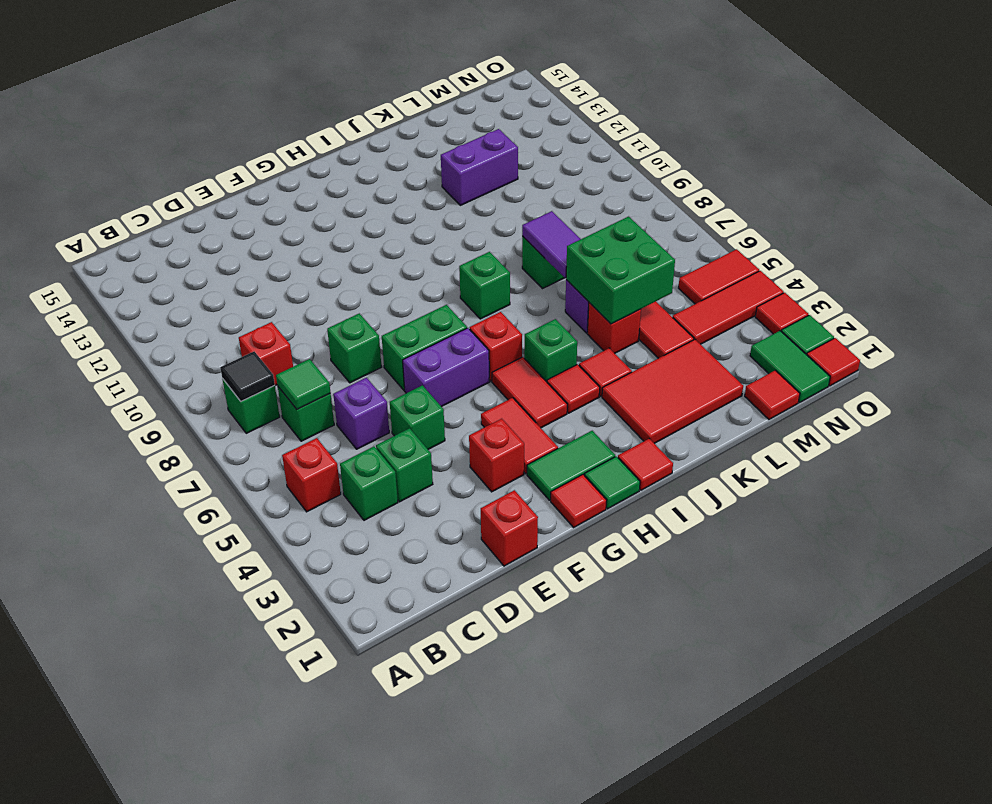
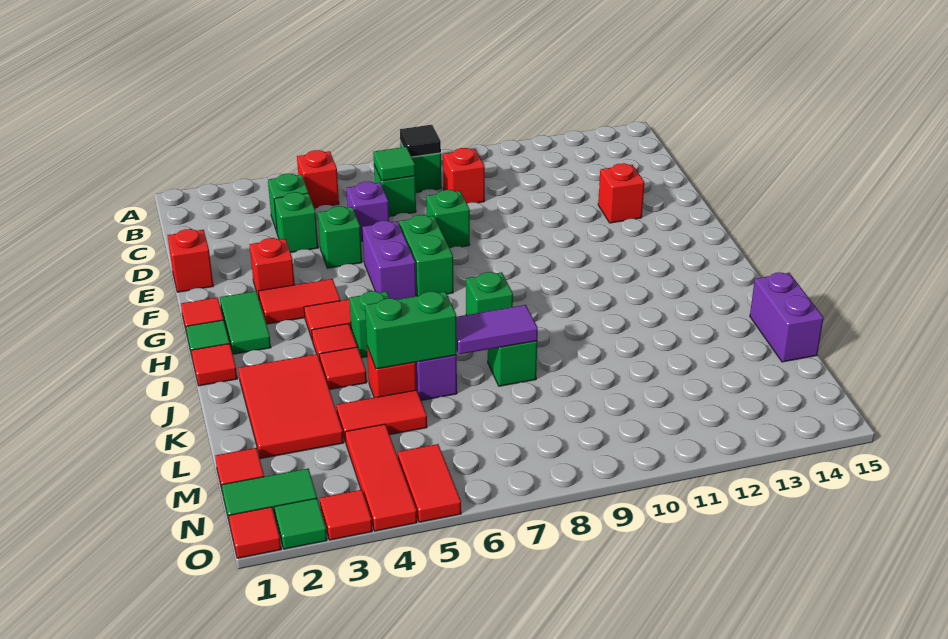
red brick H6 level 1 -> red brick E13 level 1
green brick K5:L6 level 2 -> green brick K5:K6 level 2
purple brick K12:L12 level 1 -> purple brick K15:L15 level 1

